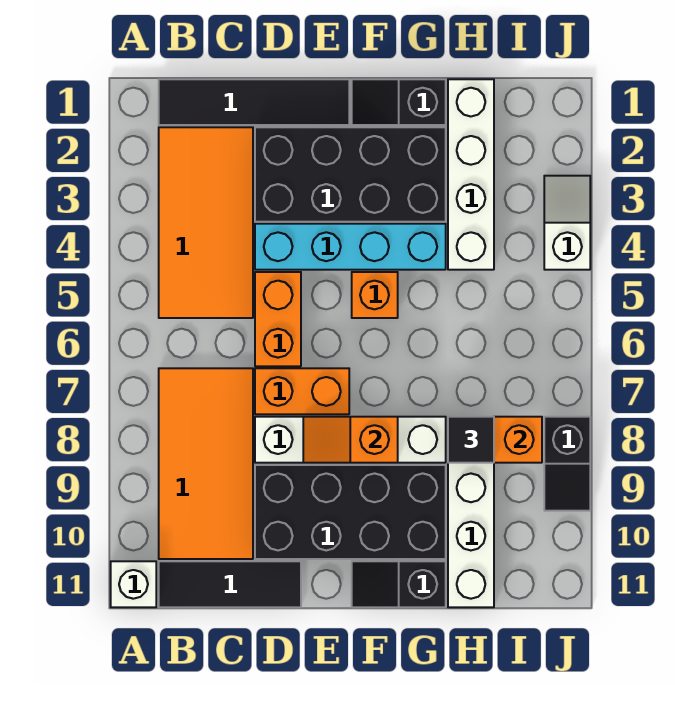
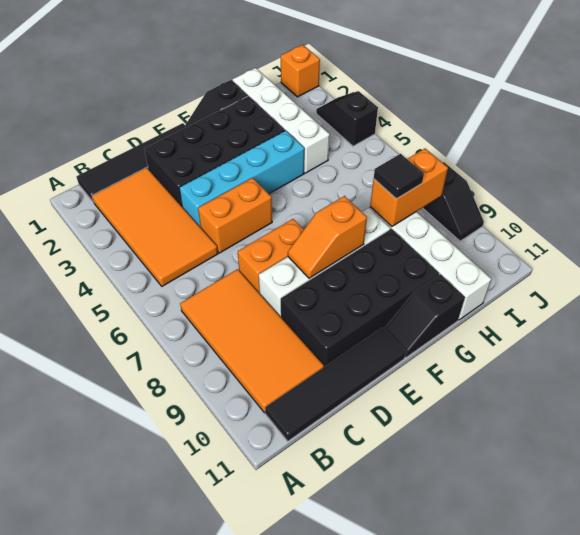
white brick A11 level 1 -> none
black tile B11:D11 level 1 -> black tile B11:E11 level 1
orange brick D5:D6 level 1 -> orange brick D5:E5 level 1
orange brick F5 level 1 -> orange brick J1 level 1
white slope J3:J4 level 1 top 4 -> black slope J3:J4 level 1 top 4

